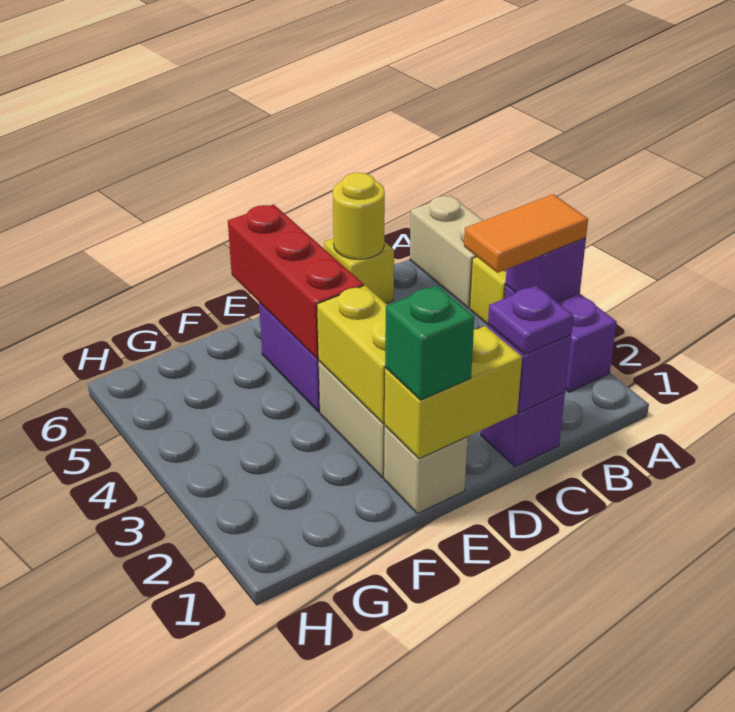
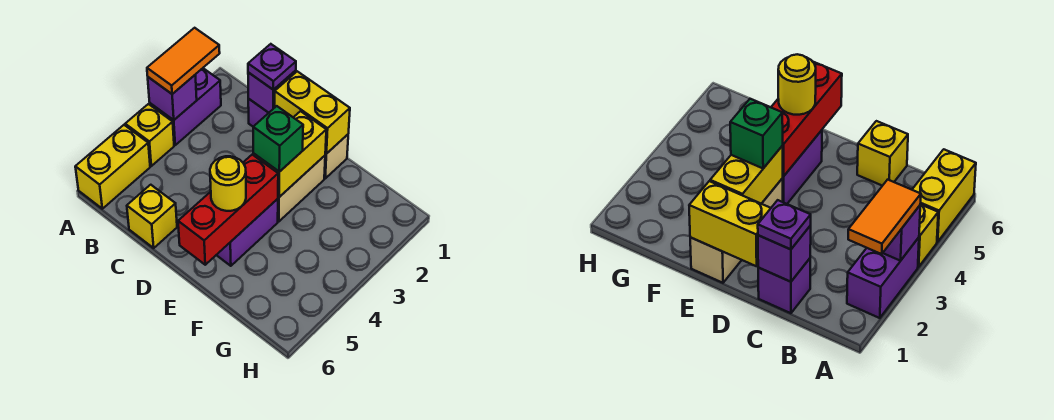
orange tile A3:B3 level 3 -> orange tile A2:A3 level 3
tan brick A5:A6 level 1 -> yellow brick A5:A6 level 1
yellow round brick C6 level 2 -> yellow round brick E5 level 3
green brick E1 level 3 -> green brick E3 level 3

